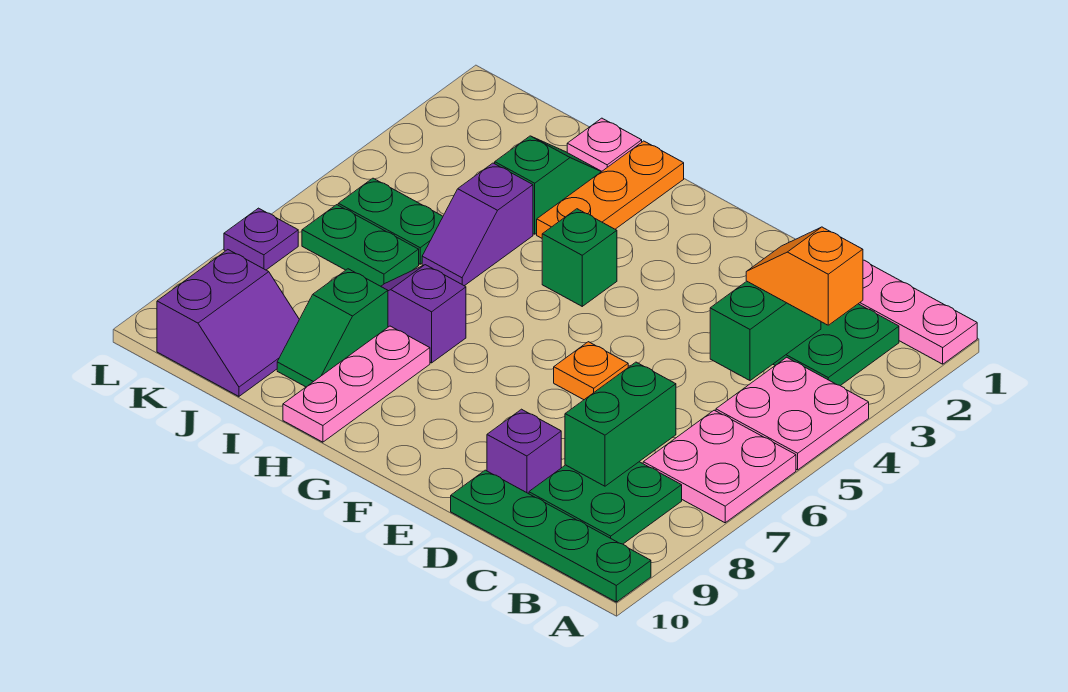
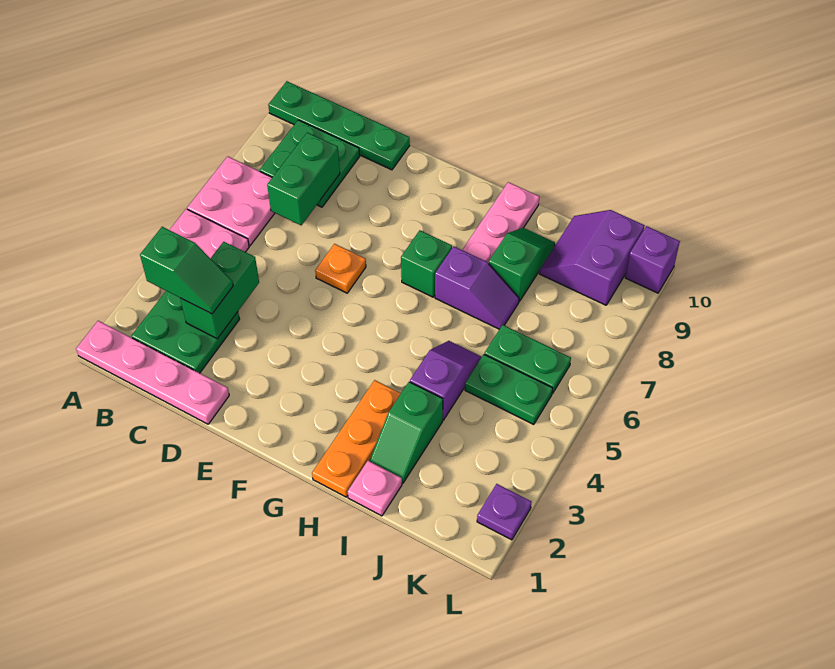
orange slope B3:C3 level 3 top B -> green slope B3:C3 level 3 top B
purple brick D9 level 1 -> purple brick L10 level 1
green brick G4 level 1 -> green brick G7 level 1
purple plate L7 level 1 -> purple plate L2 level 1

